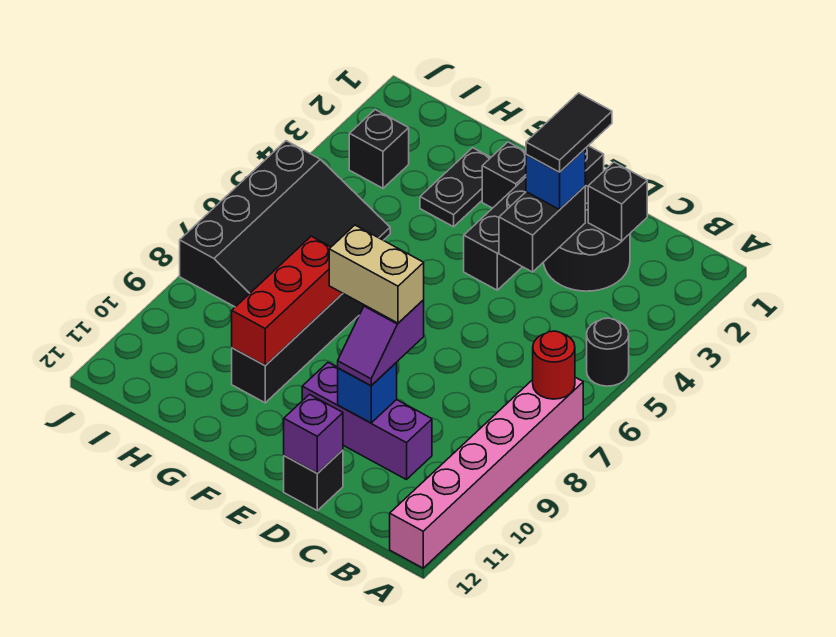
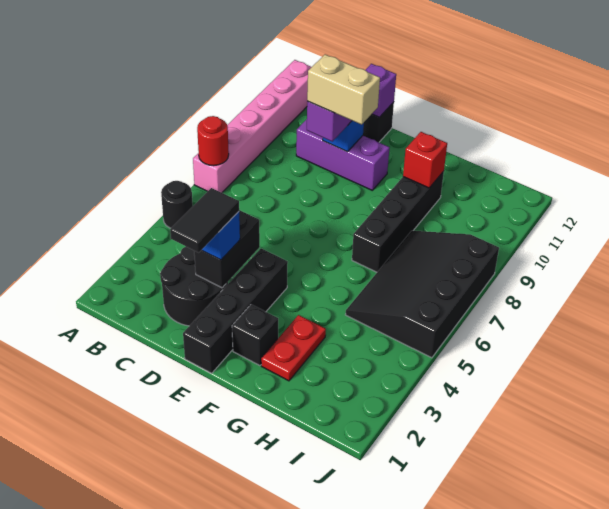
black brick C2 level 2 -> none
black plate G2:G3 level 1 -> red plate G2:G3 level 1
red brick G8:G10 level 2 -> red brick G10 level 2
black brick I3 level 1 -> none

